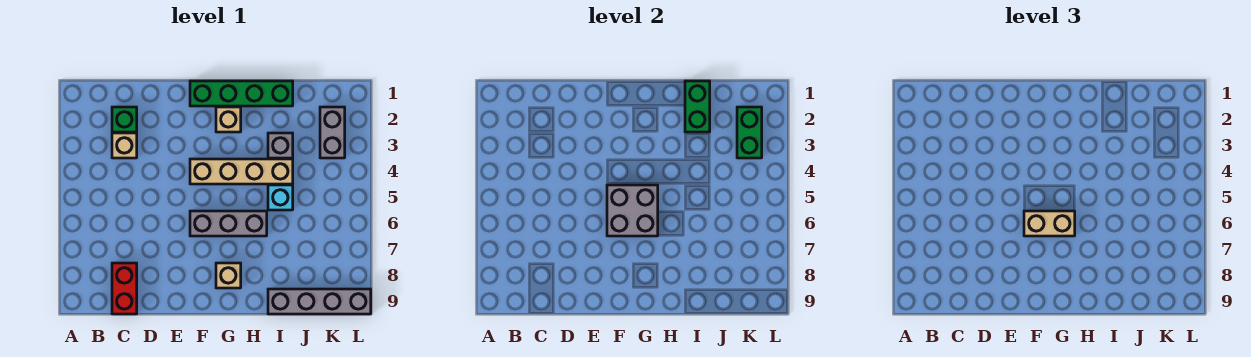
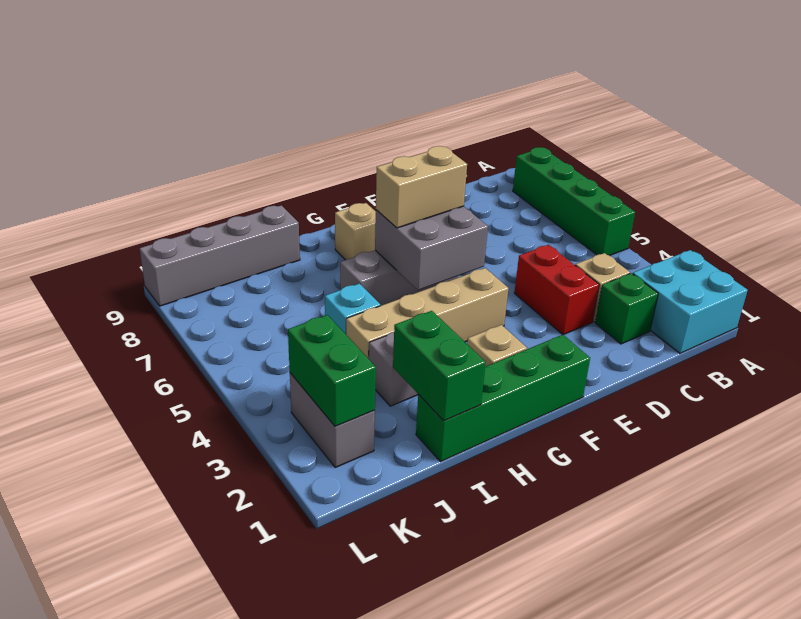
none -> cyan brick A1:B2 level 1
none -> green brick A5:A8 level 1
red brick C8:C9 level 1 -> red brick D3:D4 level 1

